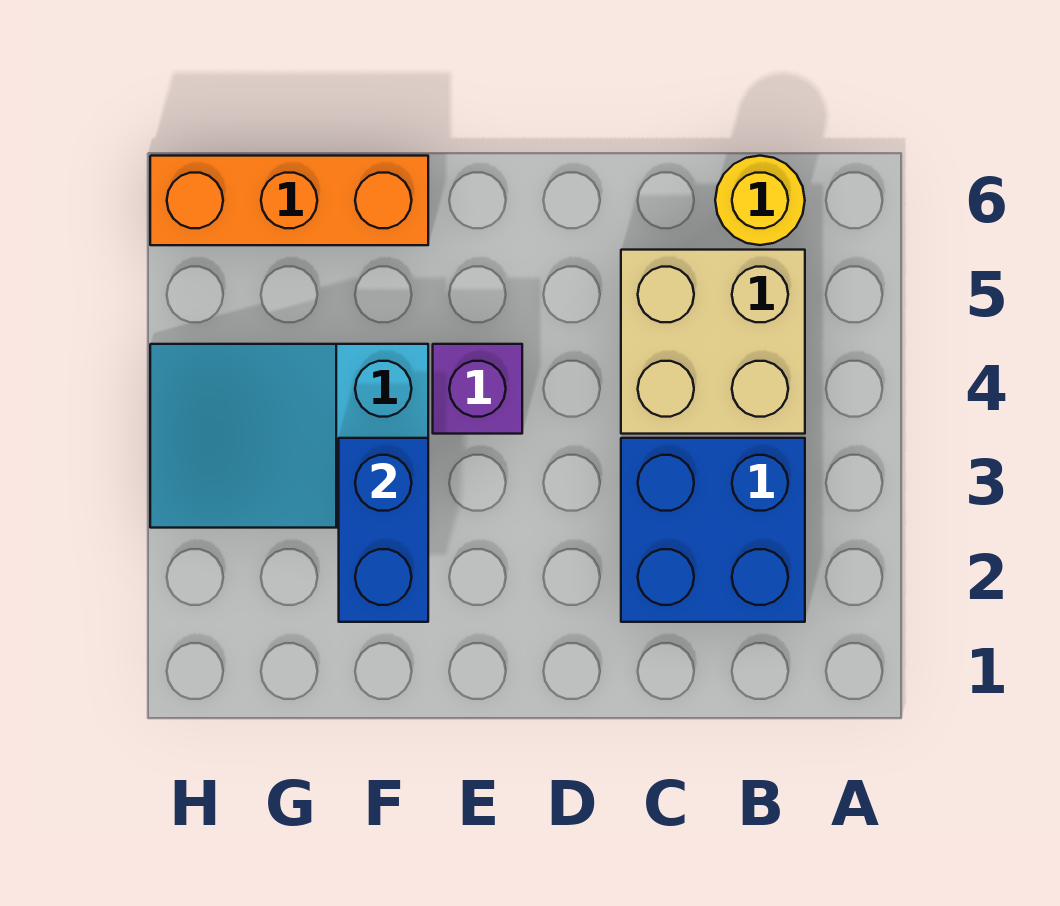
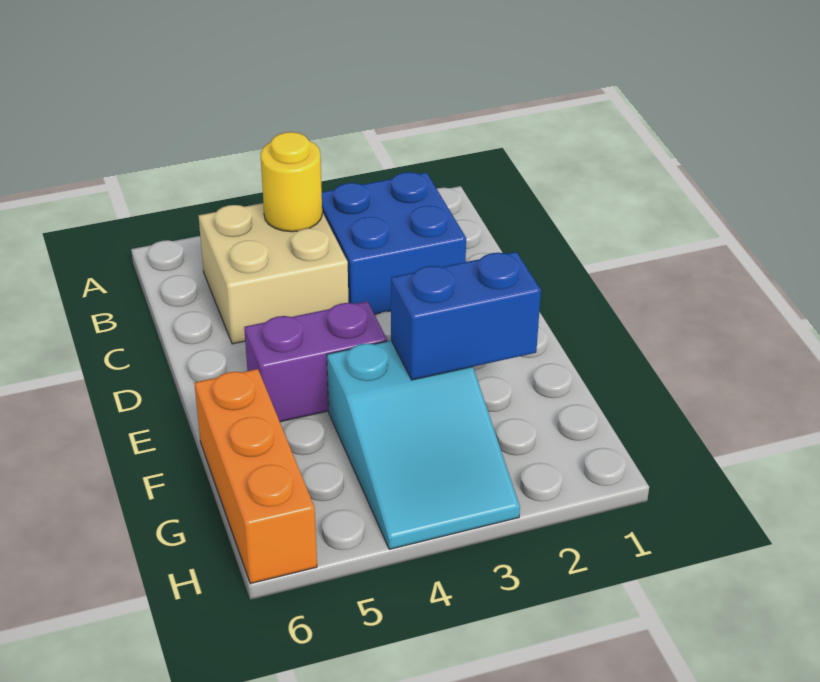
yellow round brick B6 level 1 -> yellow round brick B4 level 2
purple brick E4 level 1 -> purple brick E4:E5 level 1

